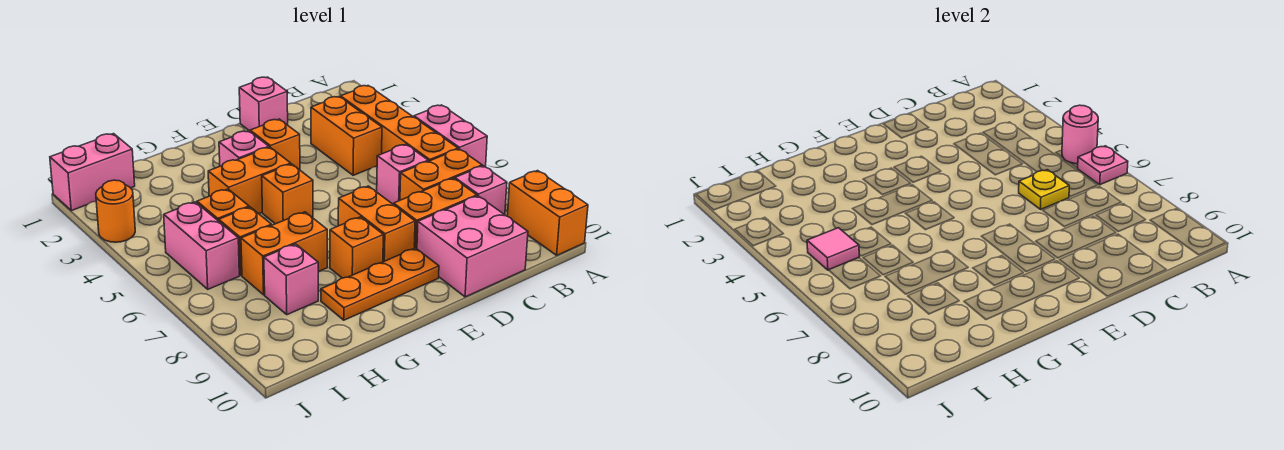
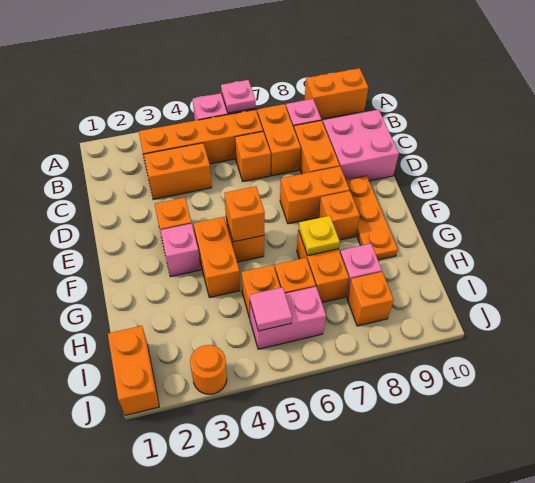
pink round brick A5 level 2 -> none
pink brick C6 level 1 -> orange brick C6 level 1
yellow plate C6 level 2 -> yellow plate G7 level 2
pink brick D1 level 1 -> none
none -> orange brick F5 level 2
pink brick I1:J1 level 1 -> orange brick I1:J1 level 1
none -> orange brick I8 level 1

